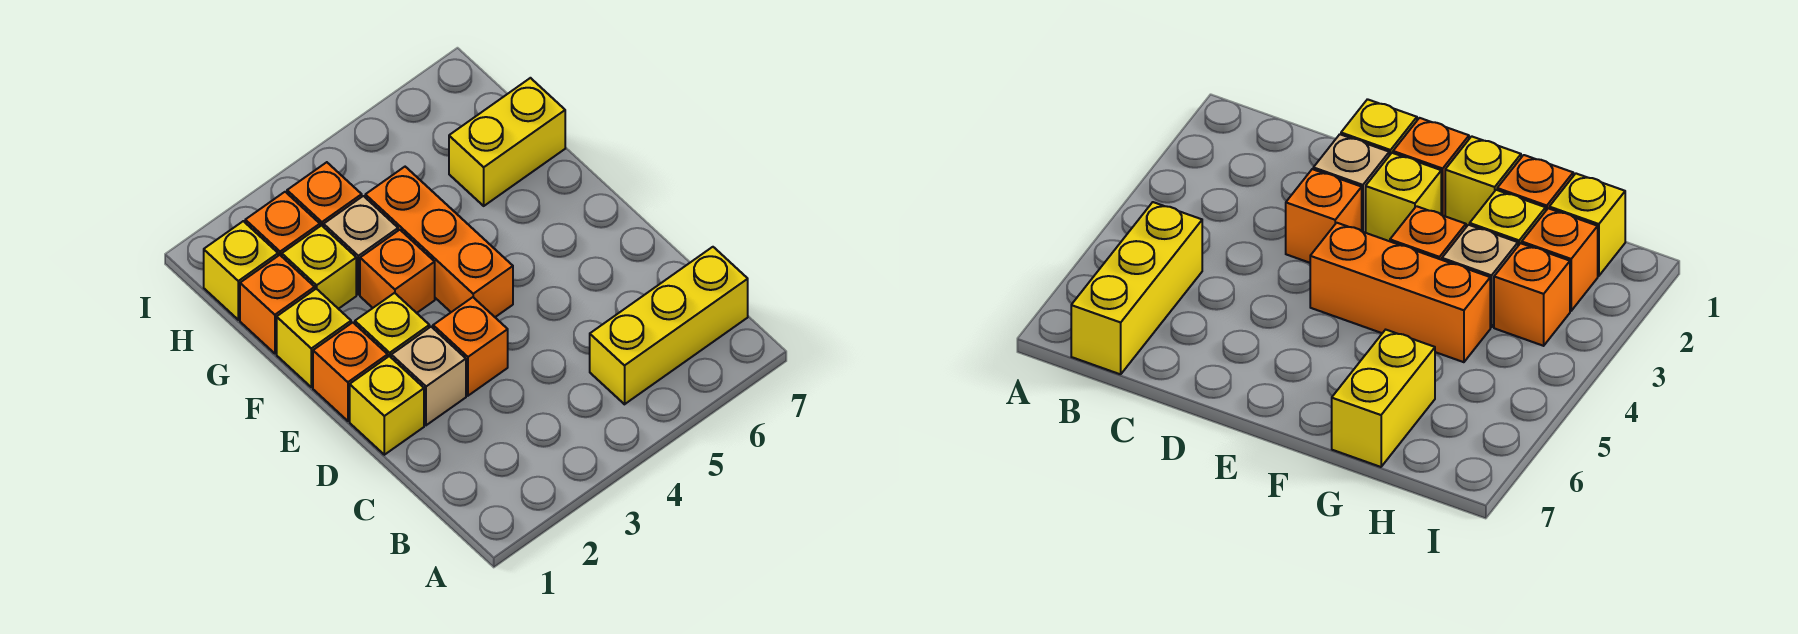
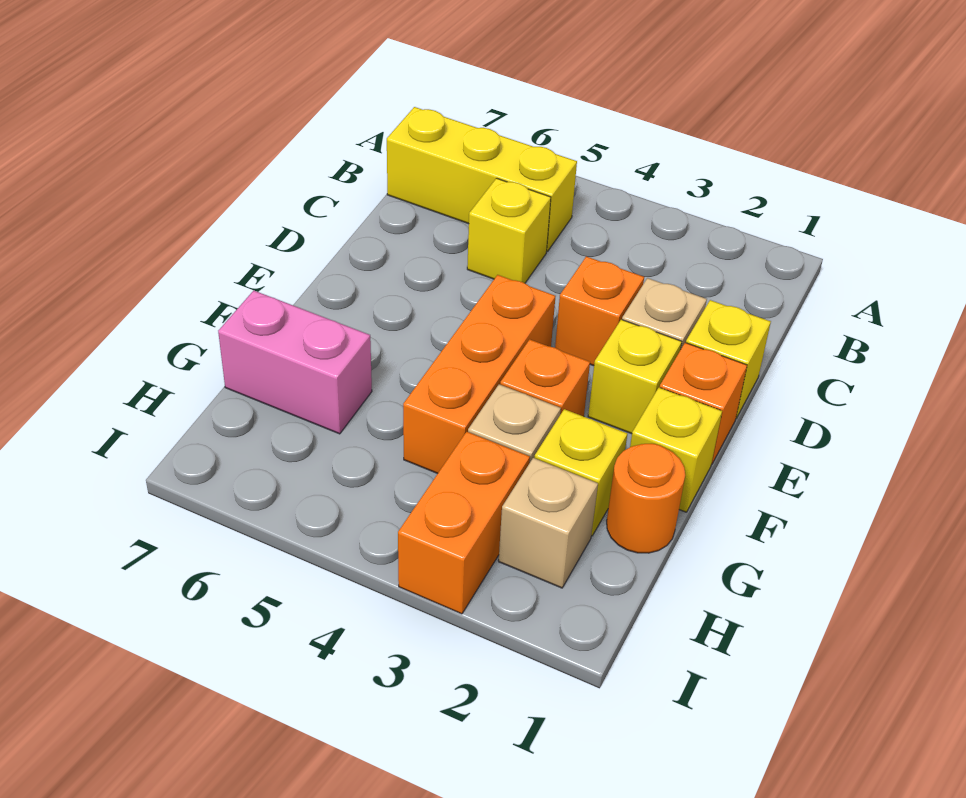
orange brick G1 level 1 -> orange round brick G1 level 1
yellow brick G6:G7 level 1 -> pink brick G6:G7 level 1
yellow brick H1 level 1 -> yellow brick C5 level 1
orange brick H2 level 1 -> tan brick H2 level 1
orange brick H3 level 1 -> orange brick H3:I3 level 1

